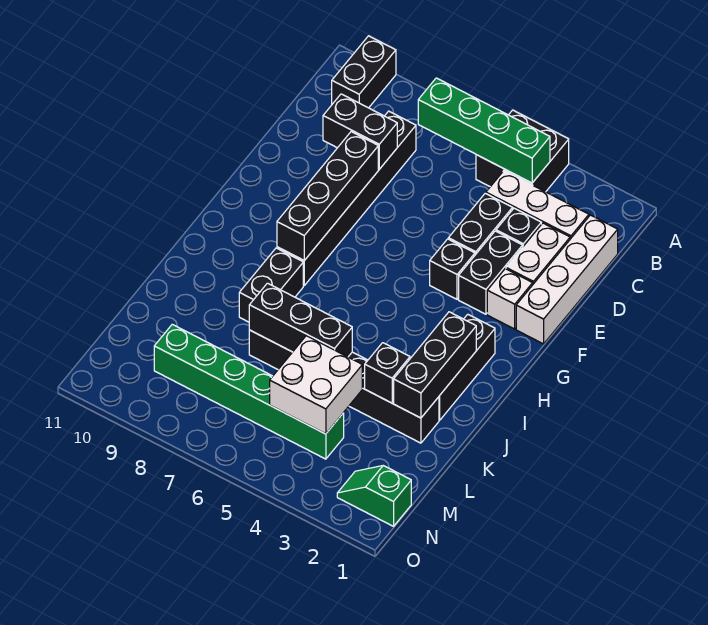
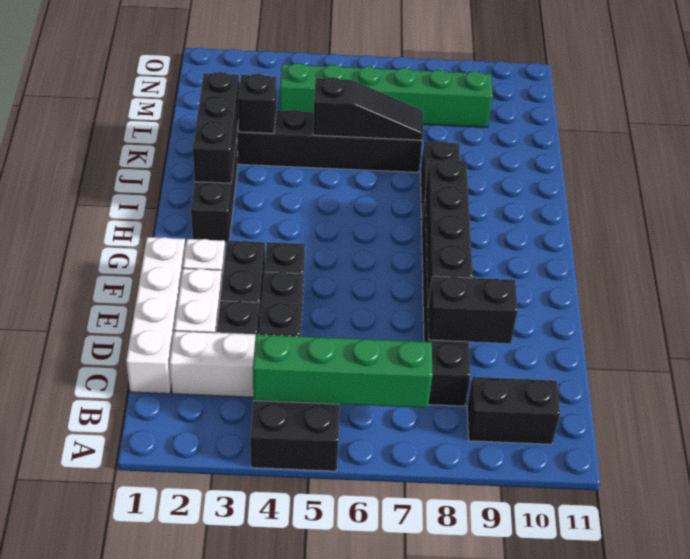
black brick A10:B10 level 1 -> black brick B9:B10 level 1
black brick K5:K7 level 2 -> black slope K5:K7 level 2 top 5
white brick L4:M5 level 2 -> none
green slope N1:N2 level 1 top 1 -> none

